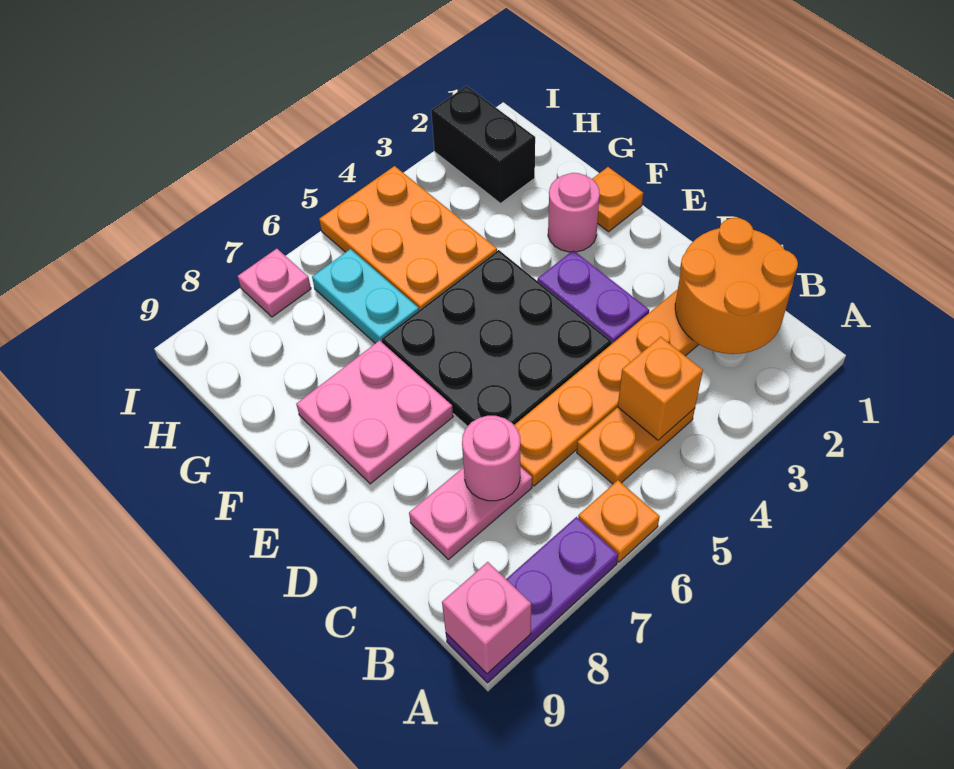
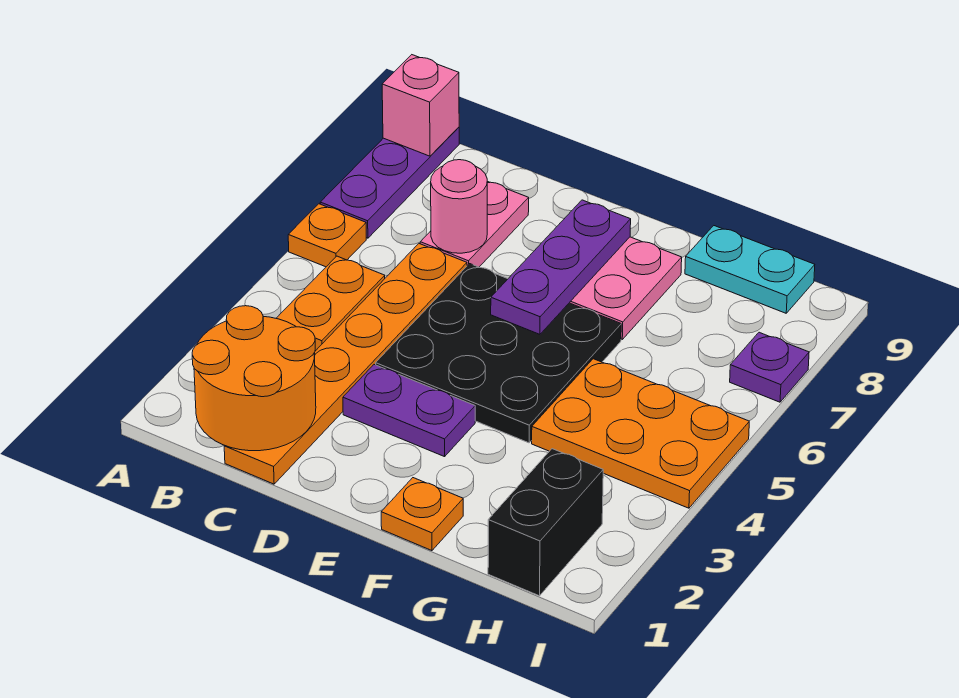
orange brick B4 level 2 -> none
none -> purple plate E6:E8 level 2
pink round brick F2 level 1 -> none
cyan plate G6:H6 level 1 -> cyan plate G9:H9 level 1
black brick H2:I2 level 1 -> black brick H1:H2 level 1
pink plate I7 level 1 -> purple plate I7 level 1

